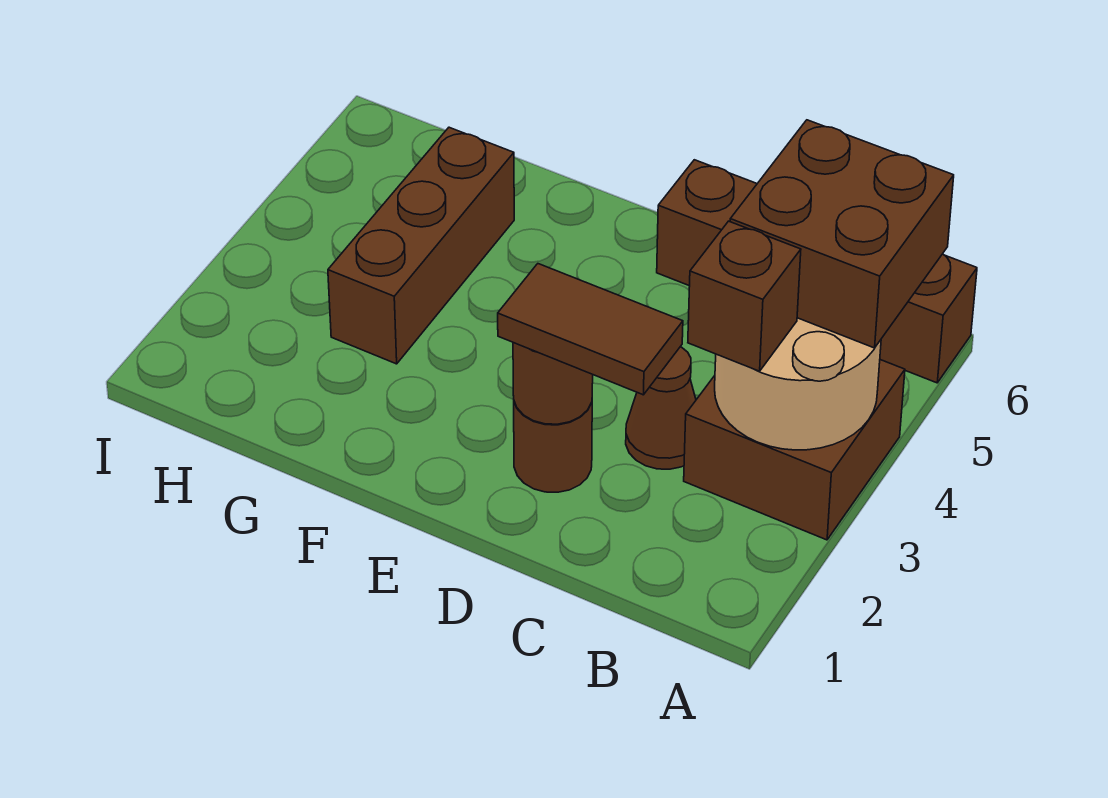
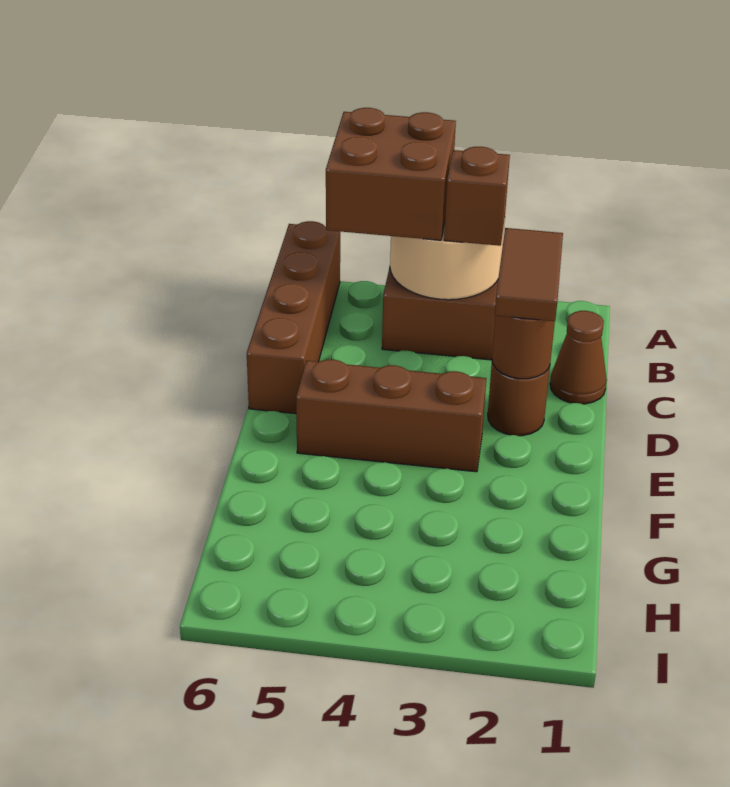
brown cone C3 level 1 -> brown cone C1 level 1
brown brick G3:G5 level 1 -> brown brick E3:E5 level 1

